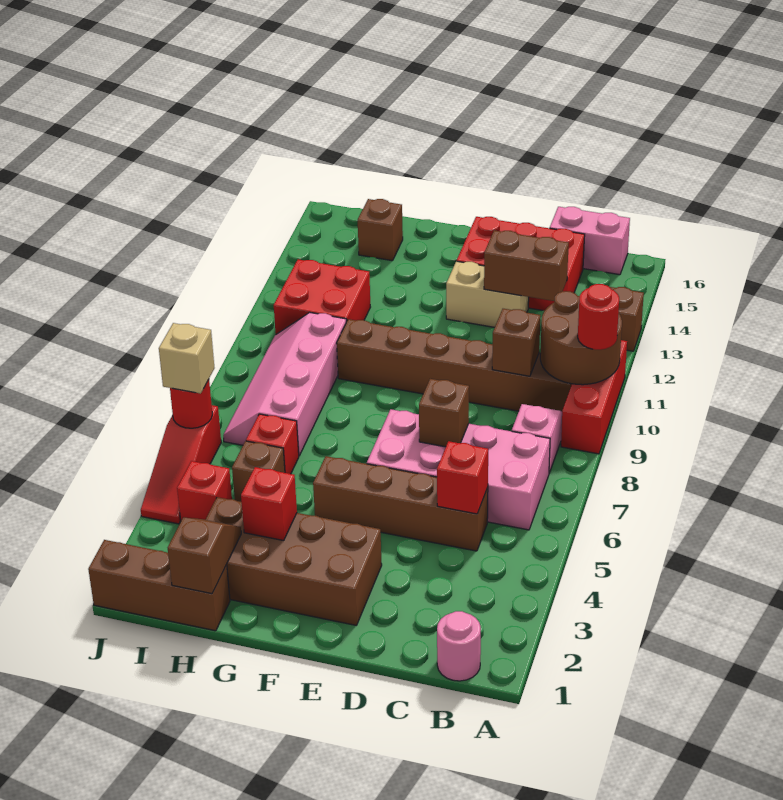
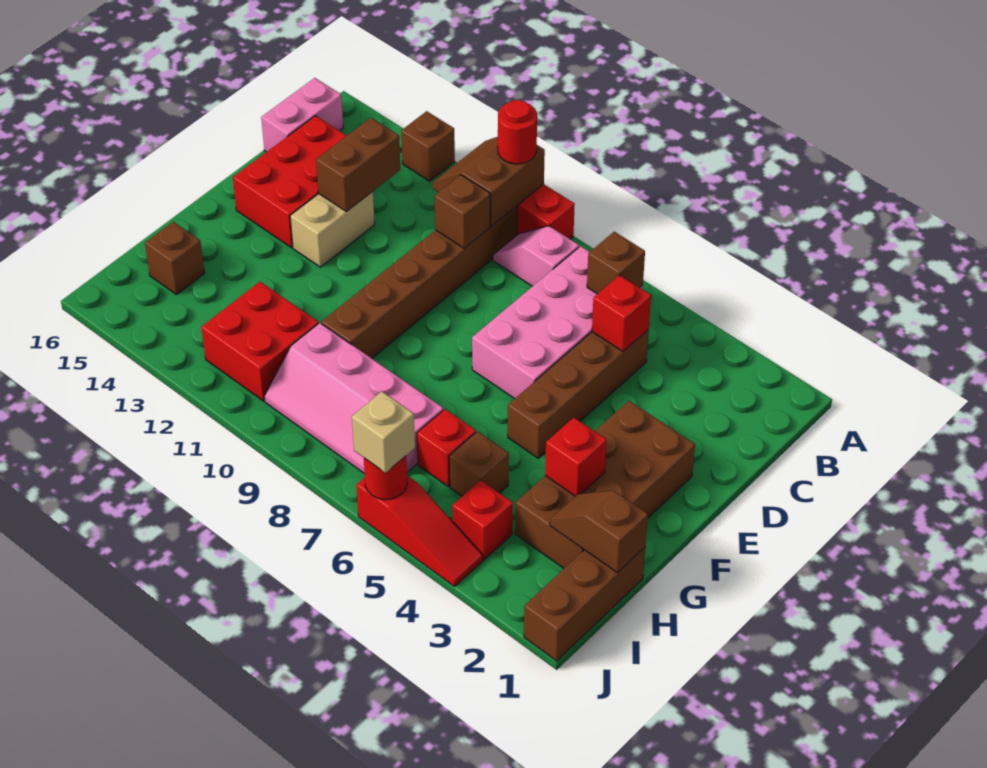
brown round brick A10:B11 level 2 -> brown slope A10:B11 level 2 top 10
pink round brick B1 level 1 -> none
brown brick D7 level 2 -> brown brick B6 level 2

